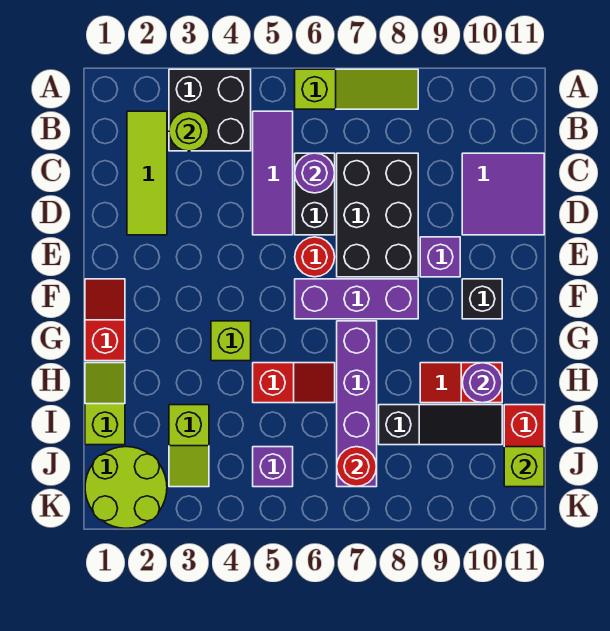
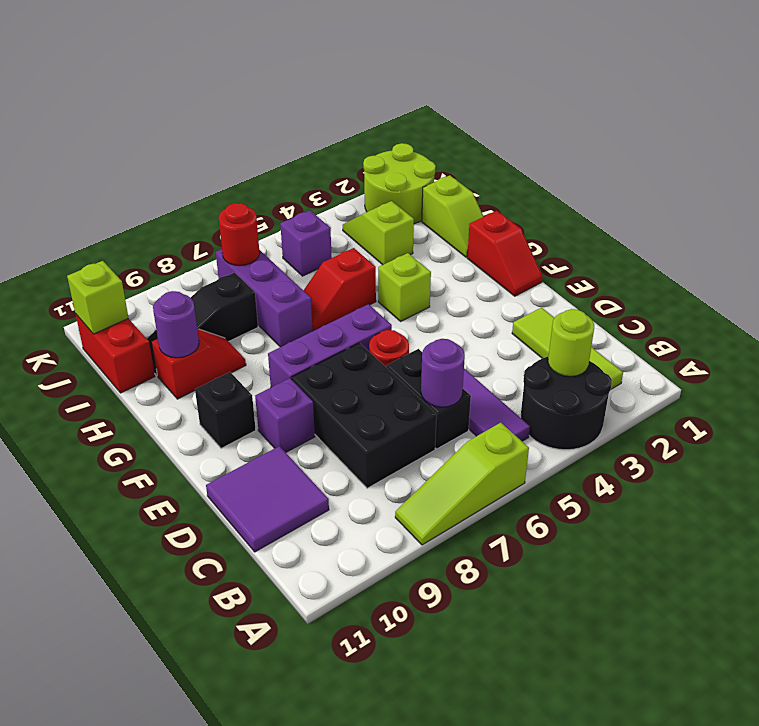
black brick A3:B4 level 1 -> black round brick A3:B4 level 1
purple brick G7:J7 level 1 -> purple brick H7:J7 level 1

